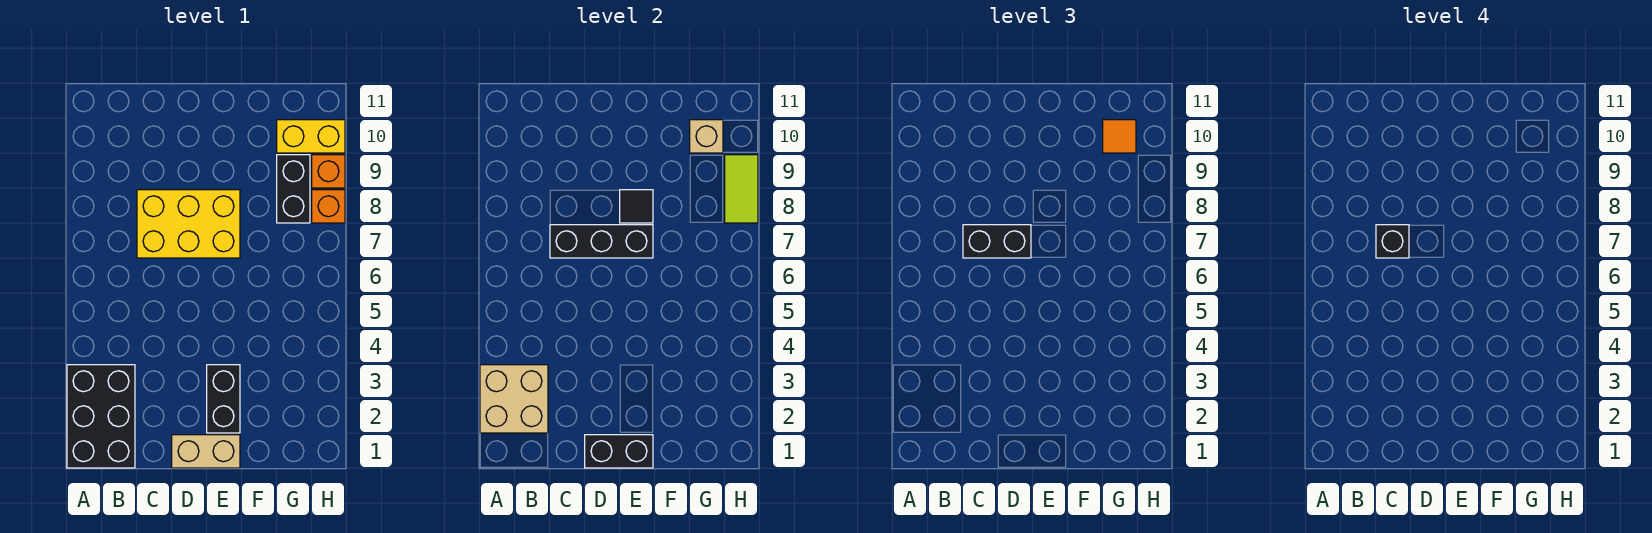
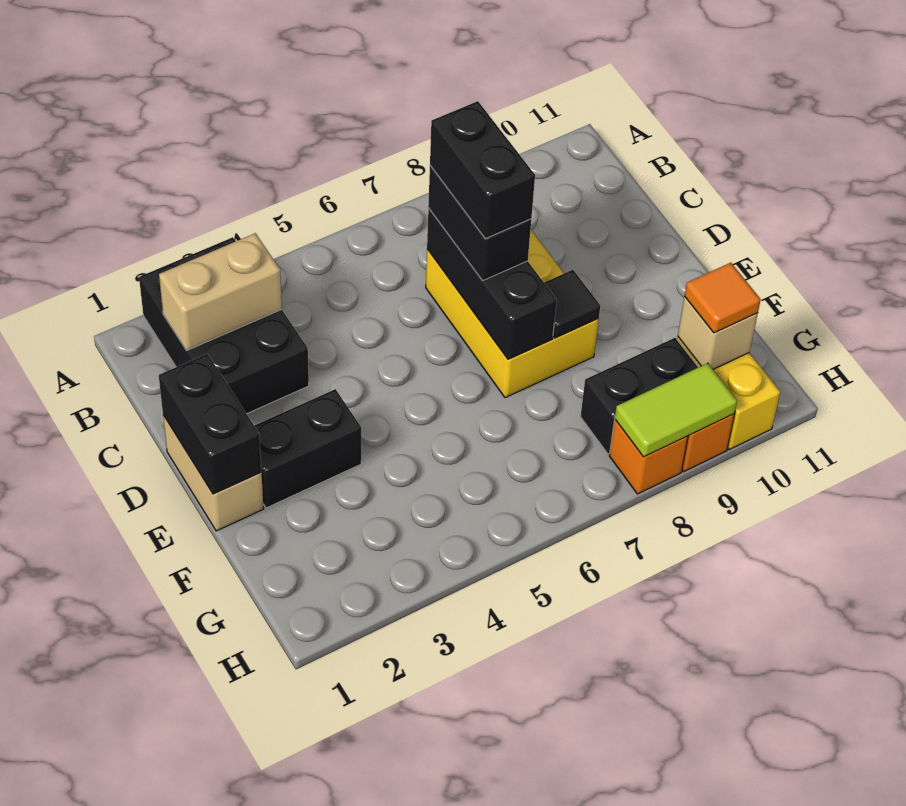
black brick A1:B3 level 1 -> black brick A2:C3 level 1
tan brick A2:B3 level 2 -> tan brick B2:B3 level 2
black brick C7 level 4 -> black brick C7:D7 level 4

